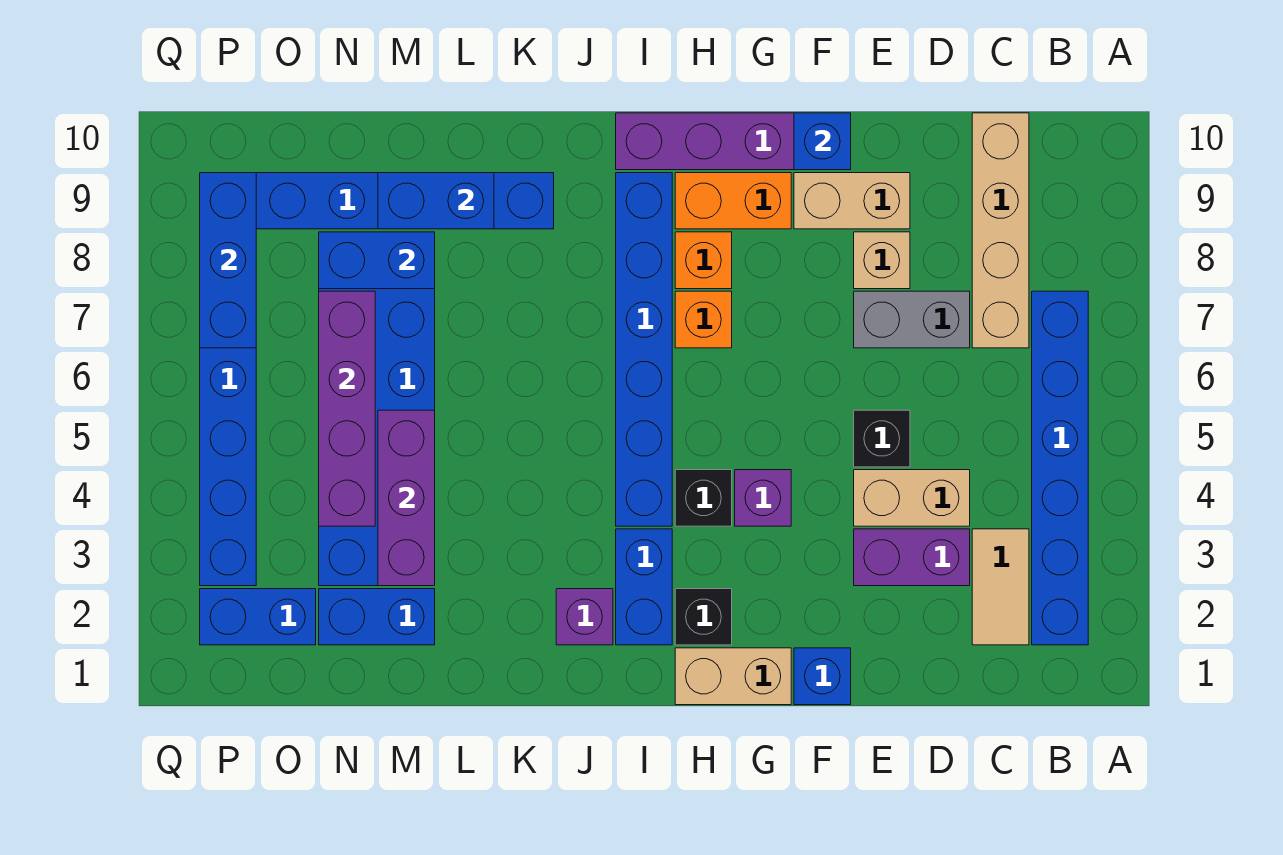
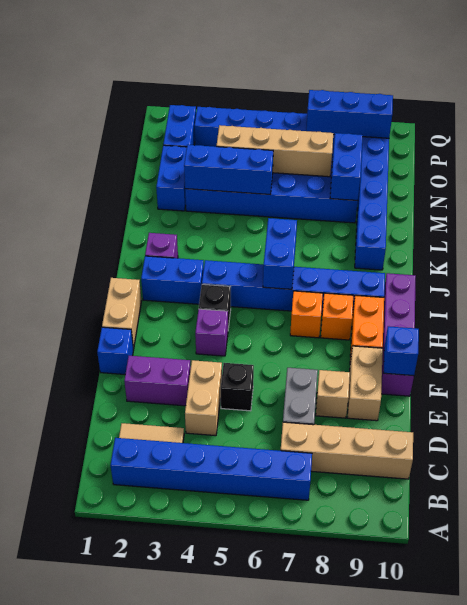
purple brick D3:E3 level 1 -> purple brick E2:E3 level 1
black brick H2 level 1 -> none
blue brick L9:M9 level 2 -> blue brick I6:J6 level 2
purple brick M3:M5 level 2 -> blue brick M3:M5 level 2
purple brick N4:N7 level 2 -> tan brick N4:N7 level 2

